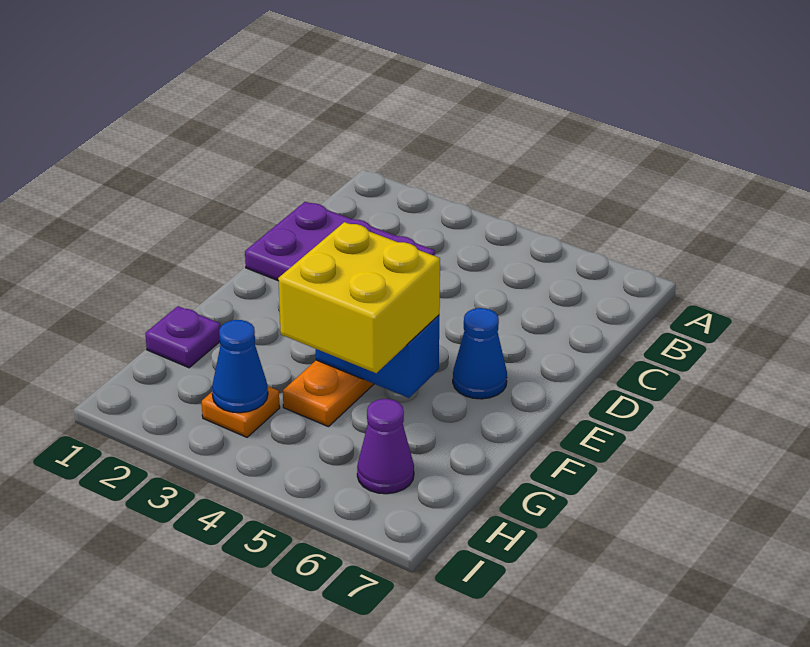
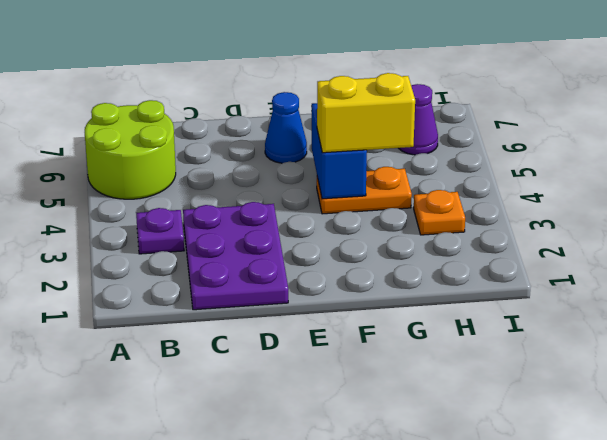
none -> lime round brick A5:B6 level 1
yellow brick F4:G5 level 3 -> yellow brick F4:G4 level 3
purple plate G1 level 1 -> purple plate B3 level 1
blue cone H3 level 2 -> none

